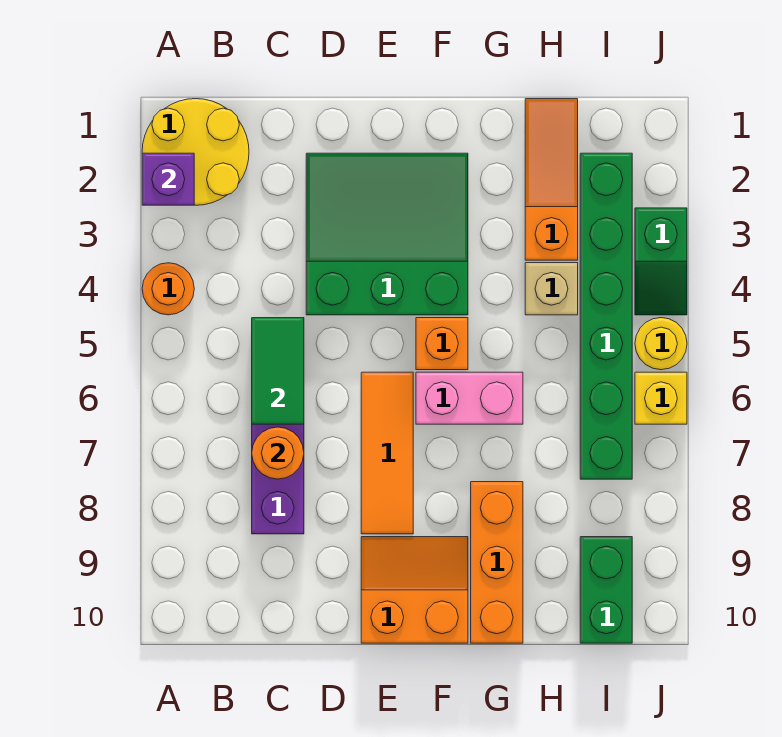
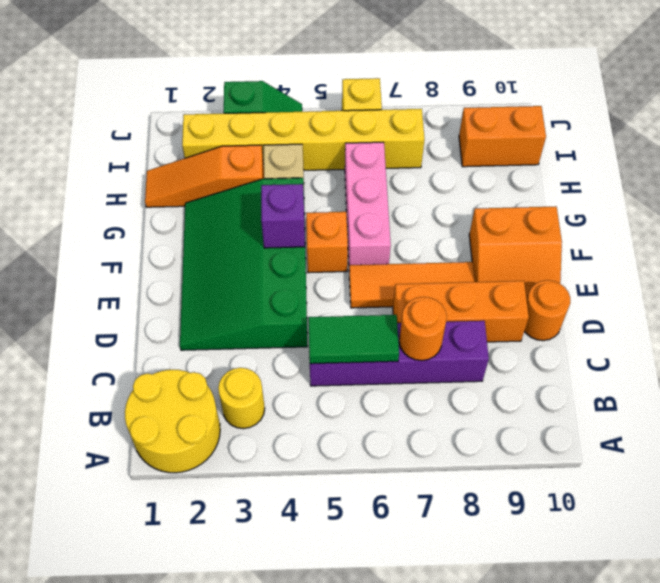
purple brick A2 level 2 -> purple brick F4 level 2
orange round brick A4 level 1 -> orange round brick D10 level 1
green slope D2:F4 level 1 top 4 -> green slope D2:G4 level 1 top 4
orange slope E9:F10 level 1 top 10 -> orange slope E9:F10 level 1 top F
pink brick F6:G6 level 1 -> pink brick F6:H6 level 1
orange brick G8:G10 level 1 -> orange brick D7:D9 level 1
green brick I2:I7 level 1 -> yellow brick I2:I7 level 1
green brick I9:I10 level 1 -> orange brick I9:I10 level 1
yellow round brick J5 level 1 -> yellow round brick B3 level 1

